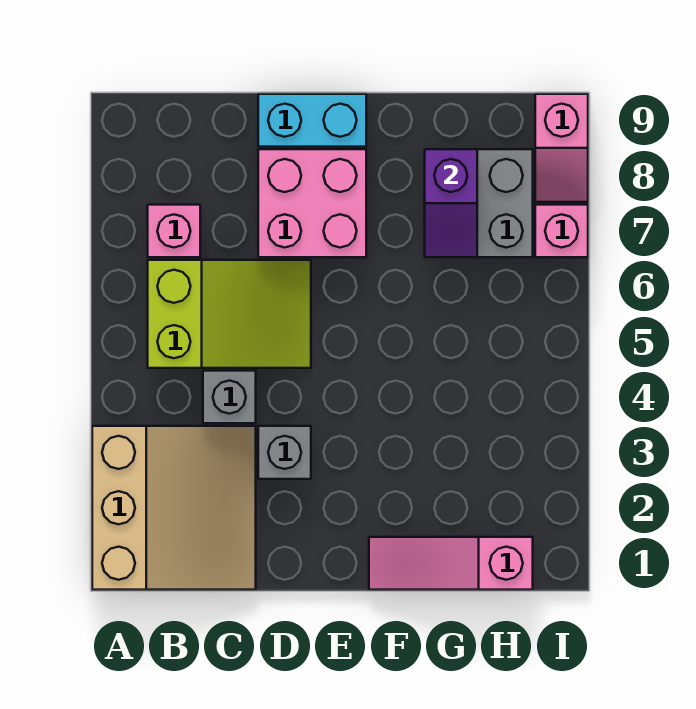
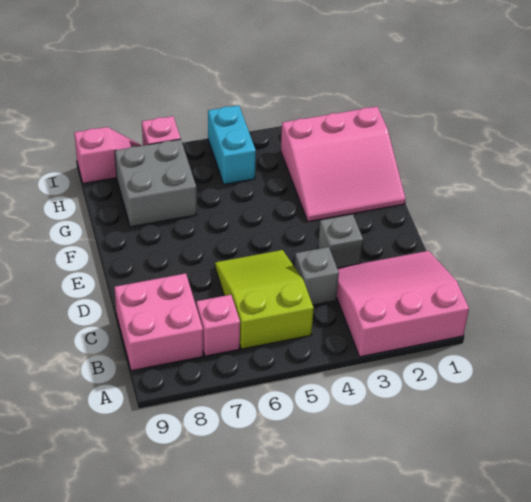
tan slope A1:C3 level 1 top A -> pink slope A1:C3 level 1 top A
pink brick D7:E8 level 1 -> pink brick B8:C9 level 1
cyan brick D9:E9 level 1 -> cyan brick H5:I5 level 1
pink slope F1:H1 level 1 top H -> pink slope F1:H3 level 1 top H
purple slope G7:G8 level 2 top 8 -> none

